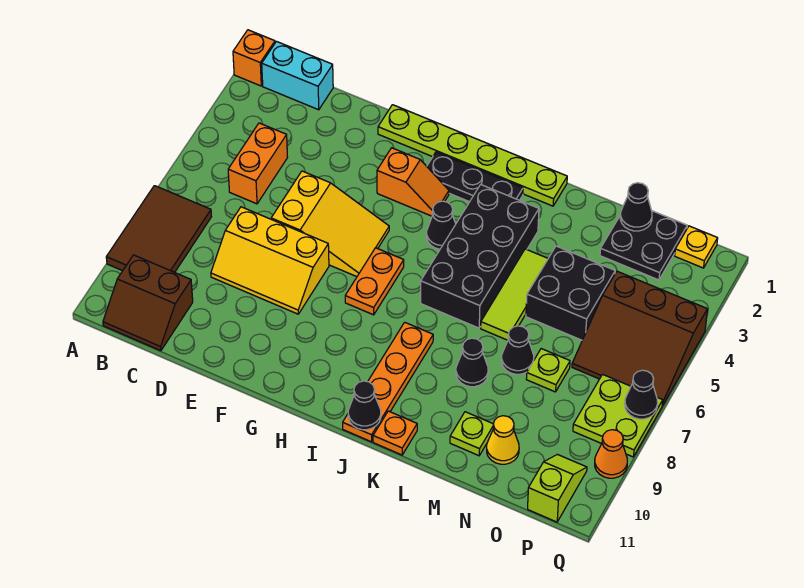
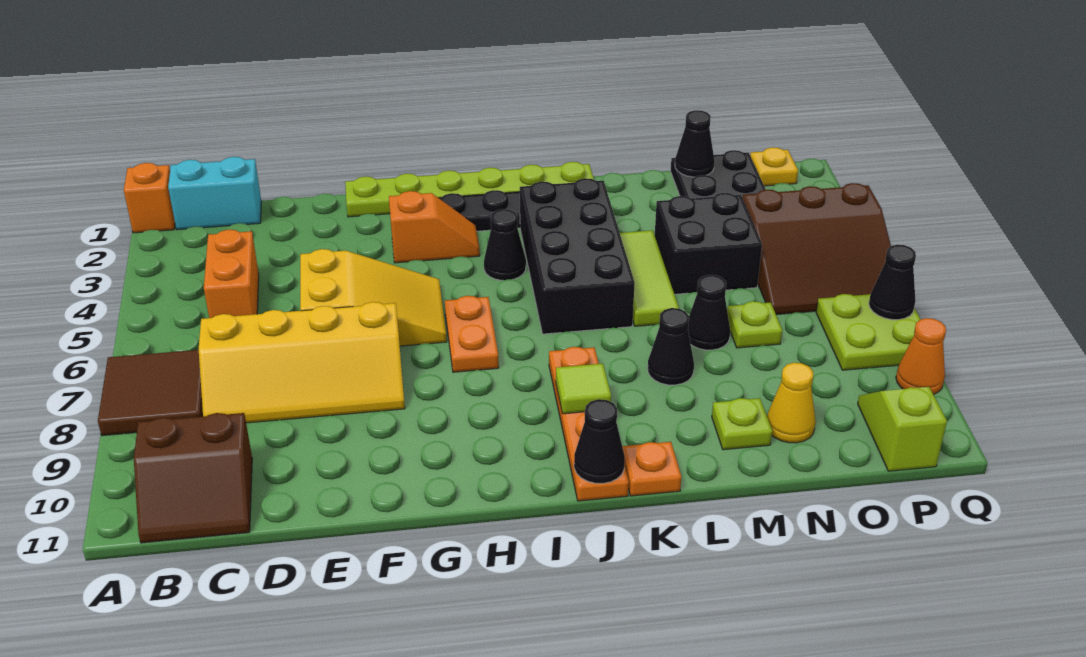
brown tile A7:B9 level 1 -> brown tile A7:B8 level 1
yellow slope D7:F8 level 1 top 7 -> yellow slope C7:F8 level 1 top 7
none -> lime tile J9 level 2

